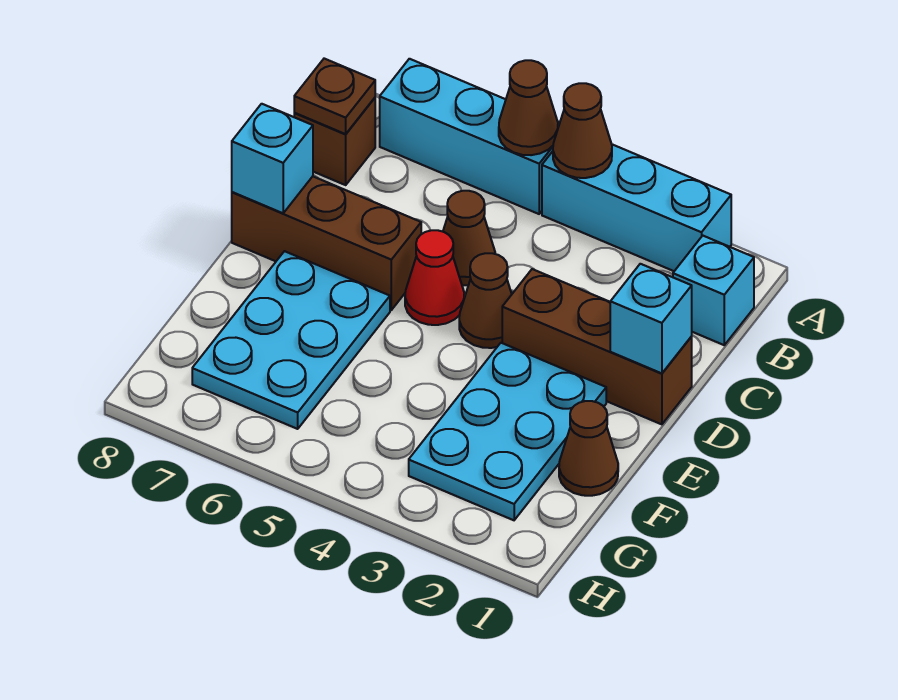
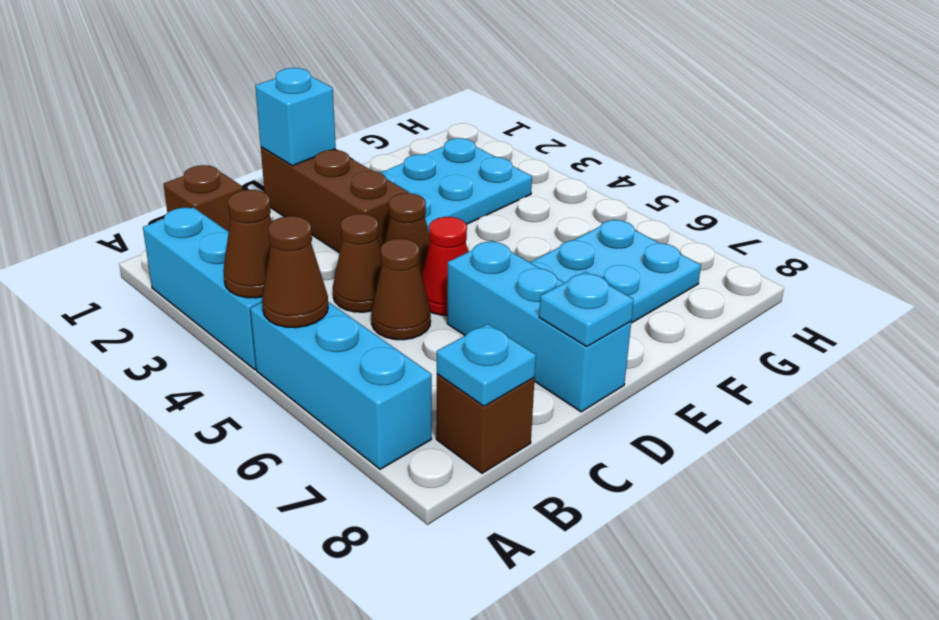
cyan brick B1 level 1 -> brown brick B1 level 1
brown plate B8 level 2 -> cyan plate B8 level 2
brown brick D6:D8 level 1 -> cyan brick D6:D8 level 1
cyan brick D8 level 2 -> cyan plate D8 level 2
brown cone F1 level 1 -> brown cone C4 level 1

